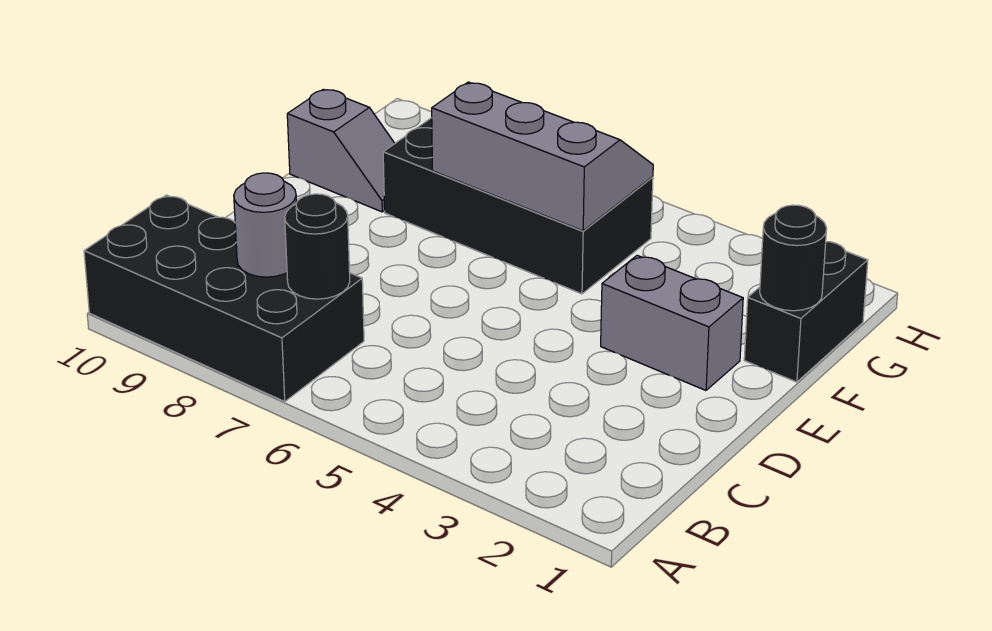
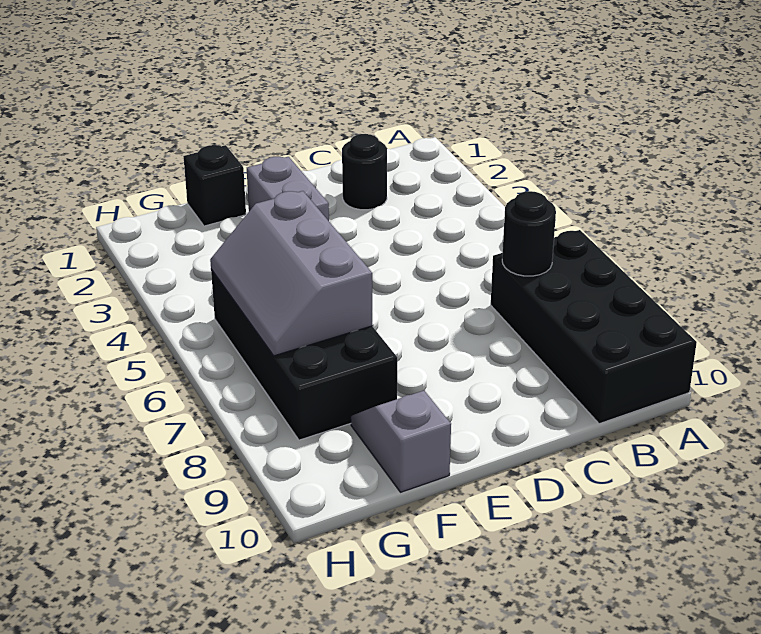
grey round brick B8 level 2 -> none
black brick F1:G1 level 1 -> black brick F1 level 1
black round brick F1 level 2 -> black round brick C2 level 1

